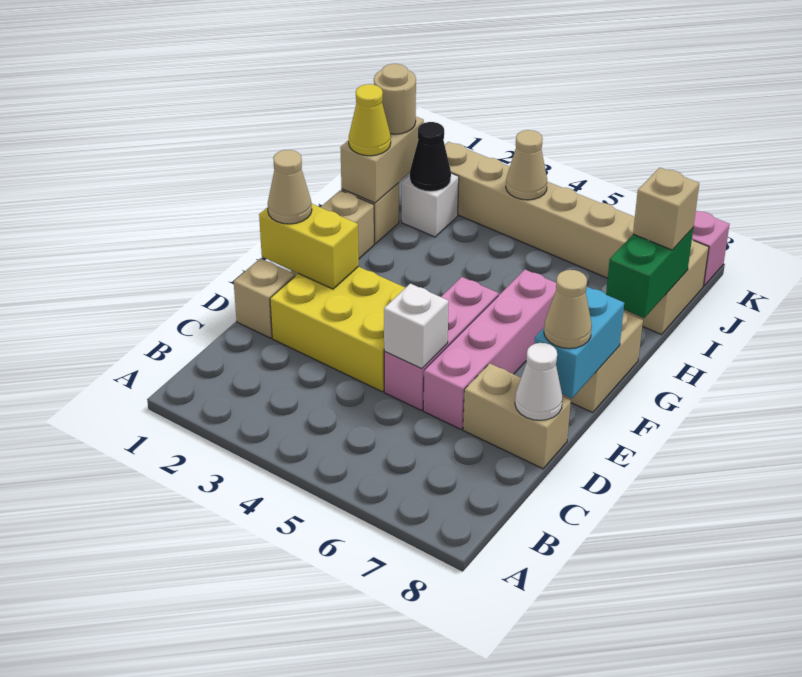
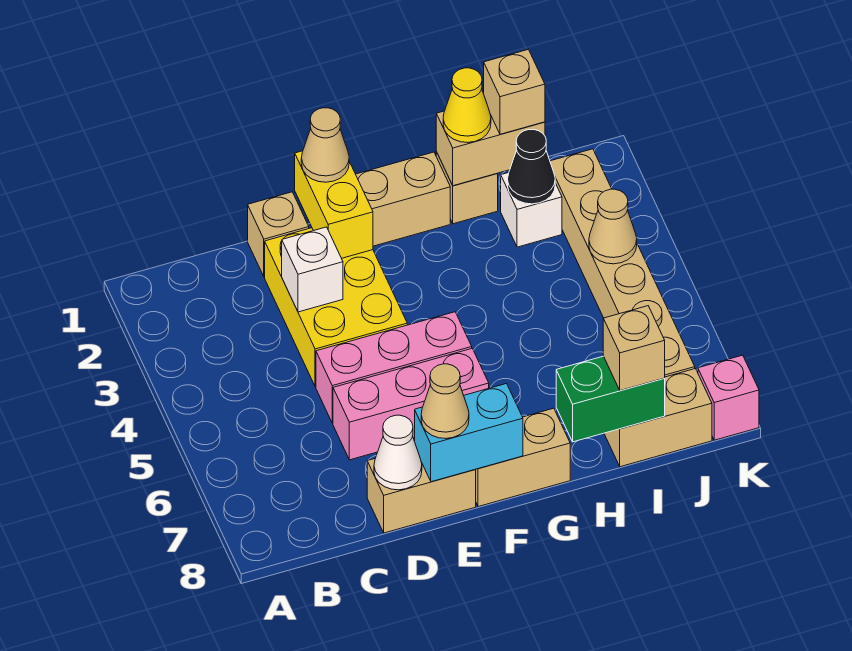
white brick D5 level 2 -> white brick D3 level 2
pink brick D6:G6 level 1 -> pink brick D6:F6 level 1
tan brick D7:D8 level 1 -> tan brick D8:E8 level 1
tan round brick I1 level 3 -> tan brick I1 level 3

